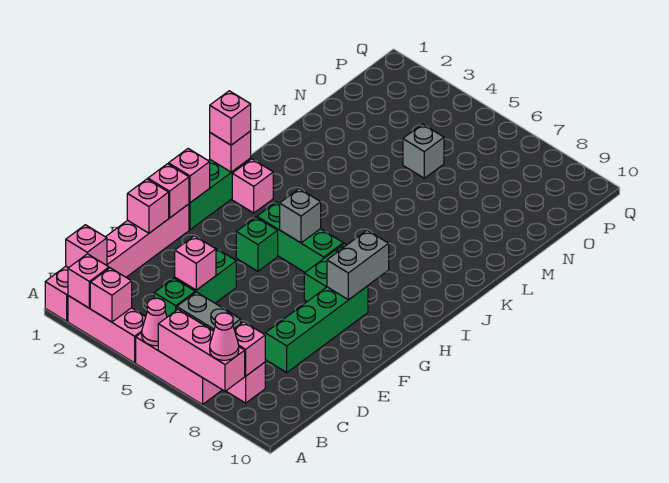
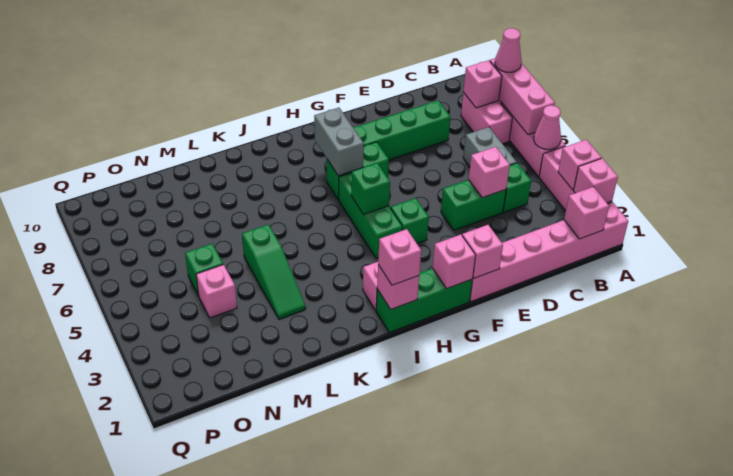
pink brick E1 level 2 -> pink brick N4 level 1
grey brick G8:H8 level 2 -> grey brick H7:H8 level 2
grey brick H5 level 2 -> green brick H5 level 2
none -> green slope L3:L5 level 1 top 5
grey brick N5 level 1 -> green brick N5 level 1

